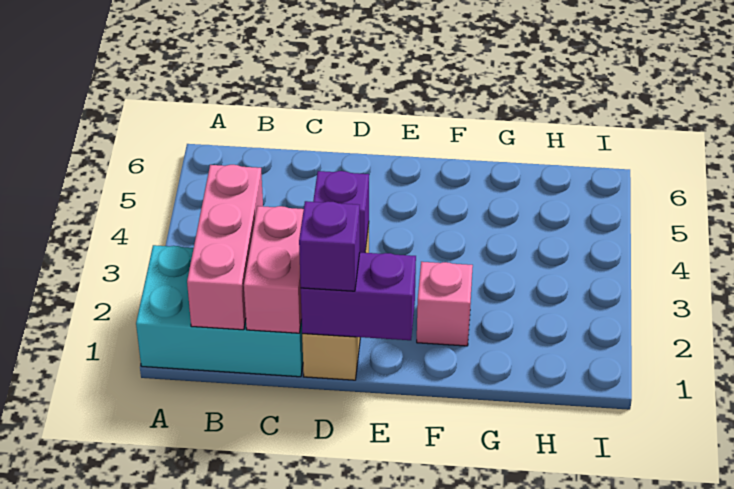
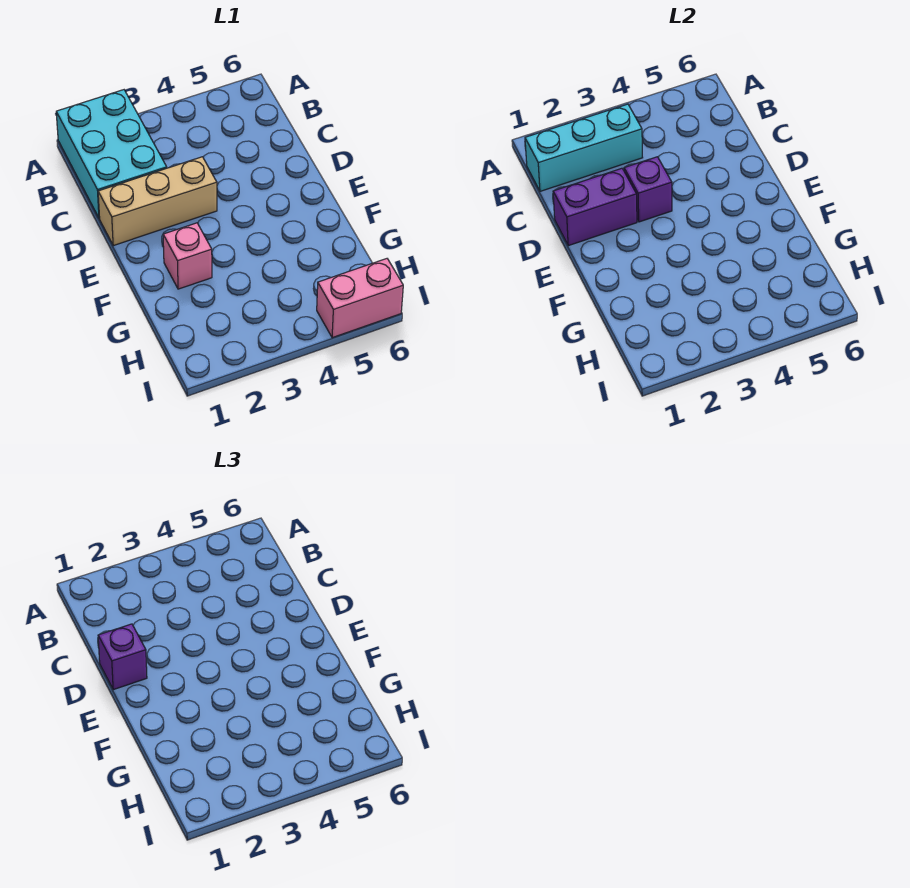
pink brick B1:B3 level 2 -> cyan brick B1:B3 level 2
pink brick C1:C2 level 2 -> pink brick I5:I6 level 1
purple brick D1:E1 level 2 -> purple brick D1:D2 level 2

